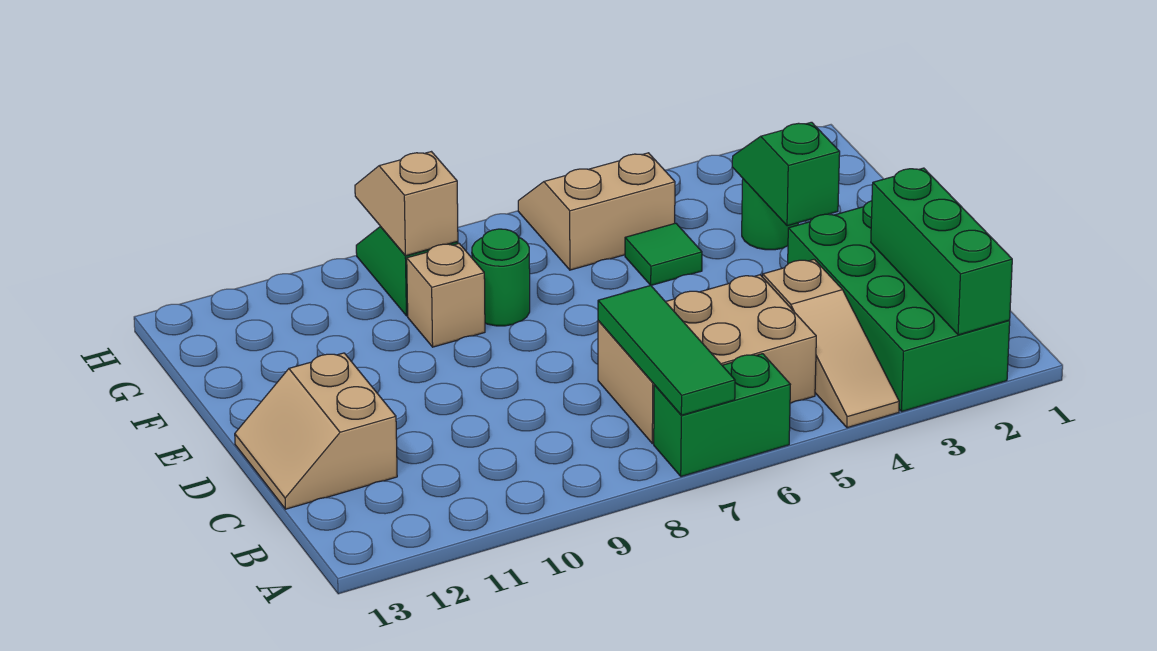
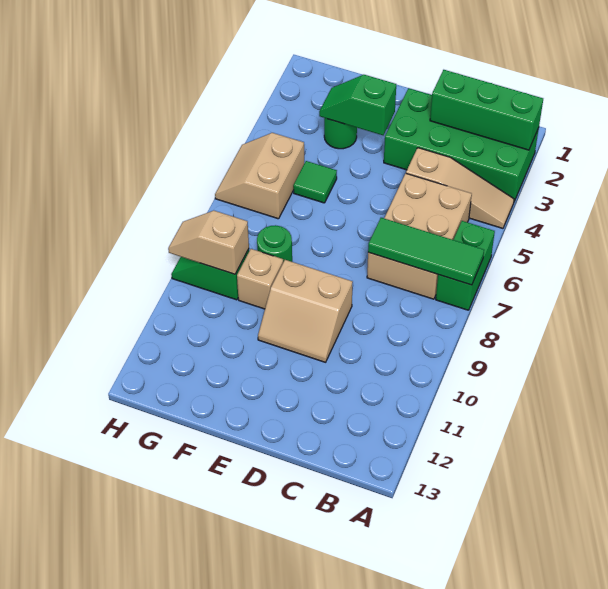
tan slope C12:D13 level 1 top 12 -> tan slope D9:E10 level 1 top 9

